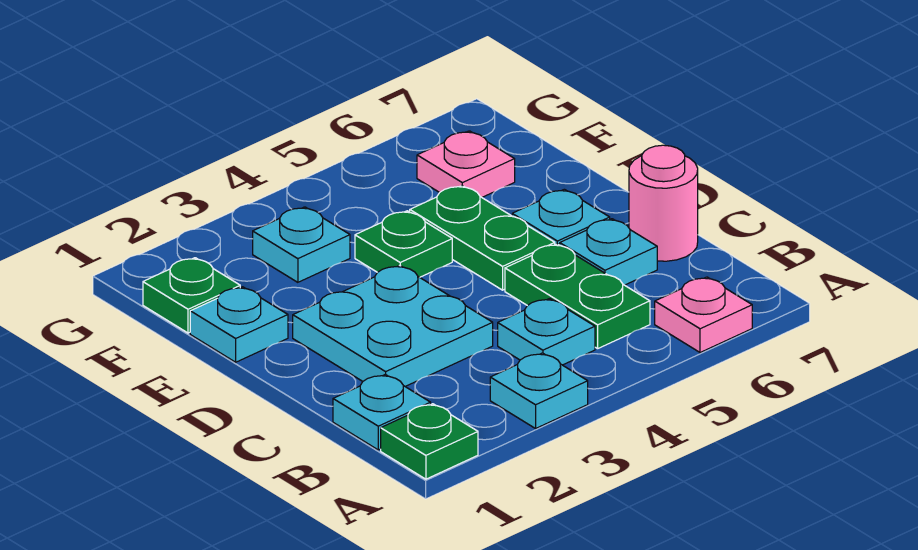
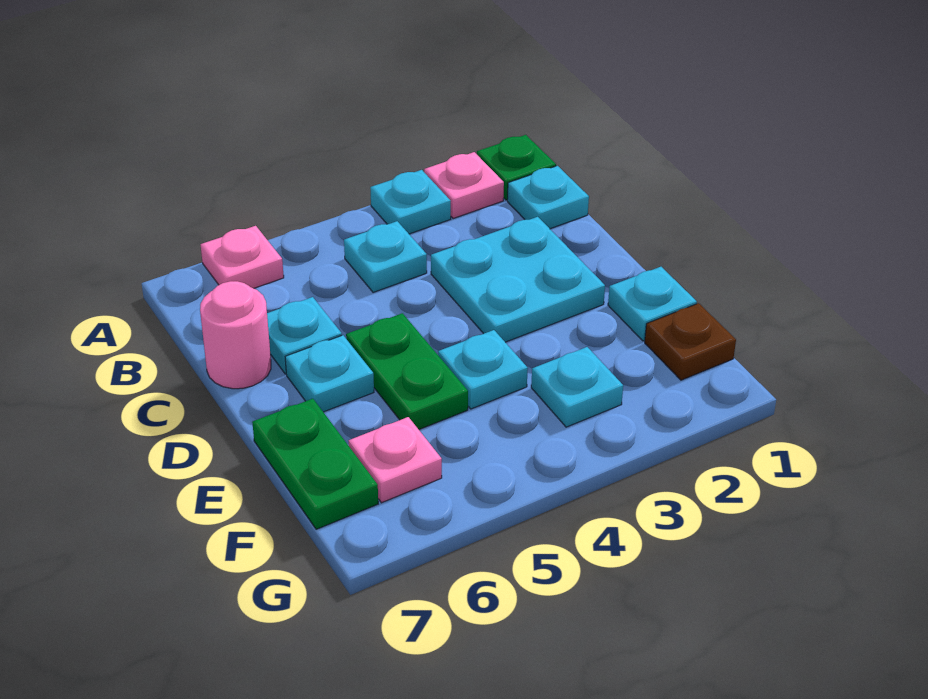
none -> pink plate A2 level 1
green plate B5:C5 level 1 -> green plate E7:F7 level 1
green plate E4 level 1 -> cyan plate E4 level 1
green plate F1 level 1 -> brown plate F1 level 1

